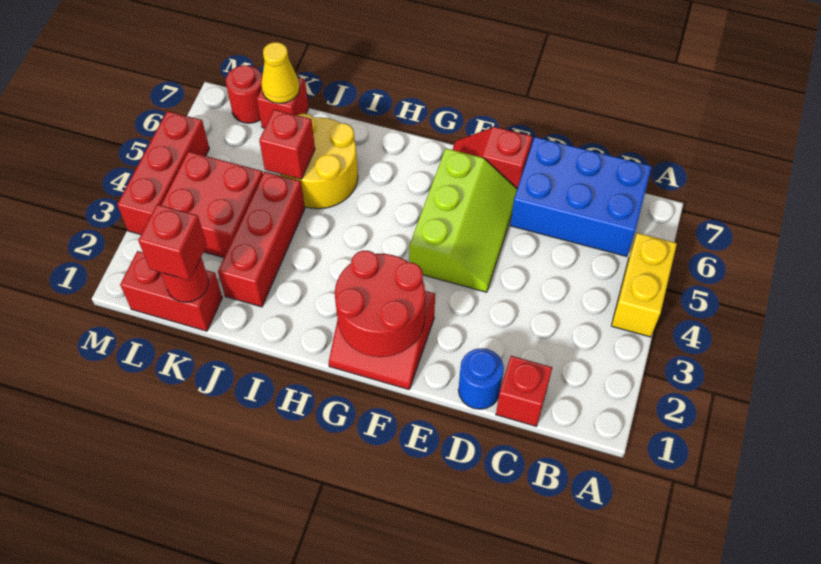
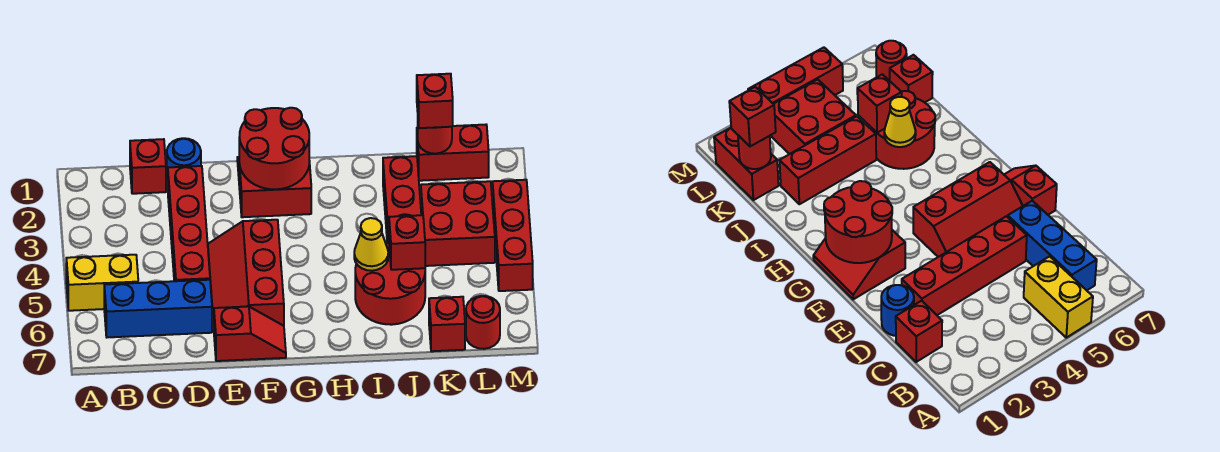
yellow brick A4:A5 level 1 -> yellow brick A5:B5 level 1
blue brick B6:D7 level 1 -> blue brick B6:D6 level 1
none -> red brick D2:D5 level 1
lime slope E4:F6 level 1 top F -> red slope E4:F6 level 1 top F
yellow round brick I5:J6 level 1 -> red round brick I5:J6 level 1
yellow cone K7 level 2 -> yellow cone I5 level 2

